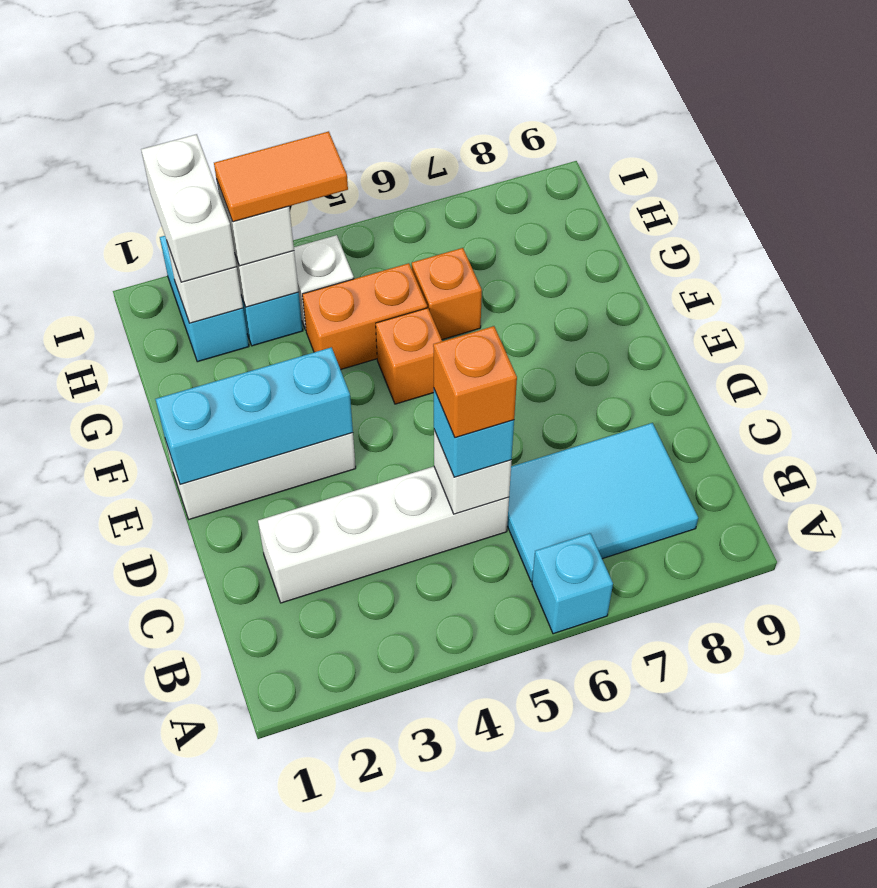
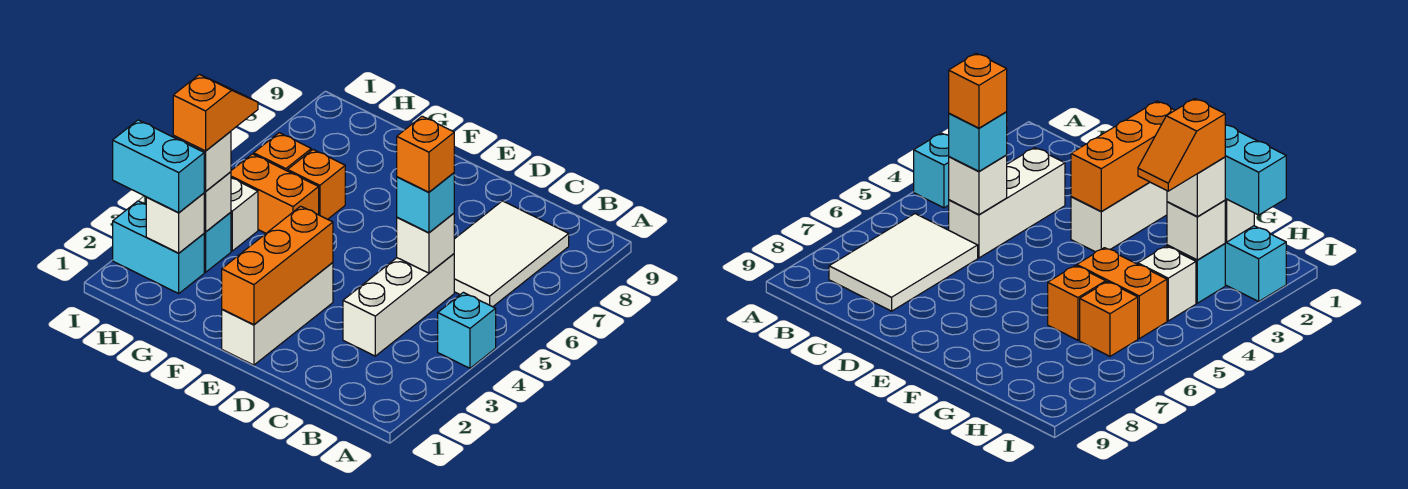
cyan brick A6 level 1 -> cyan brick A4 level 1
cyan tile B6:C8 level 1 -> white tile B6:C8 level 1
white brick C2:C5 level 1 -> white brick C3:C5 level 1
cyan brick E1:E3 level 2 -> orange brick E1:E3 level 2
orange brick F5 level 1 -> orange brick H6 level 1
orange brick G4:G5 level 1 -> orange brick G5:H5 level 1
white brick H2:I2 level 3 -> cyan brick H2:I2 level 3
orange tile H3:H4 level 4 -> orange slope H3:H4 level 4 top 3

